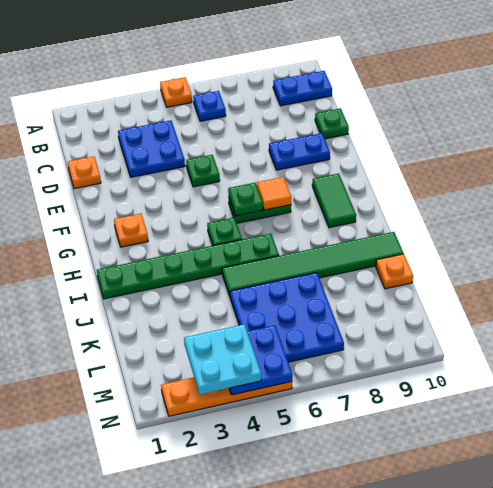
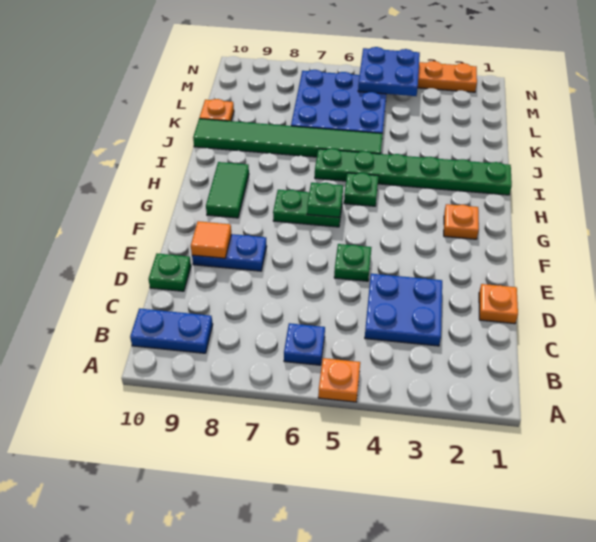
orange tile G7 level 2 -> orange tile E9 level 2
cyan plate M3:N4 level 3 -> none

